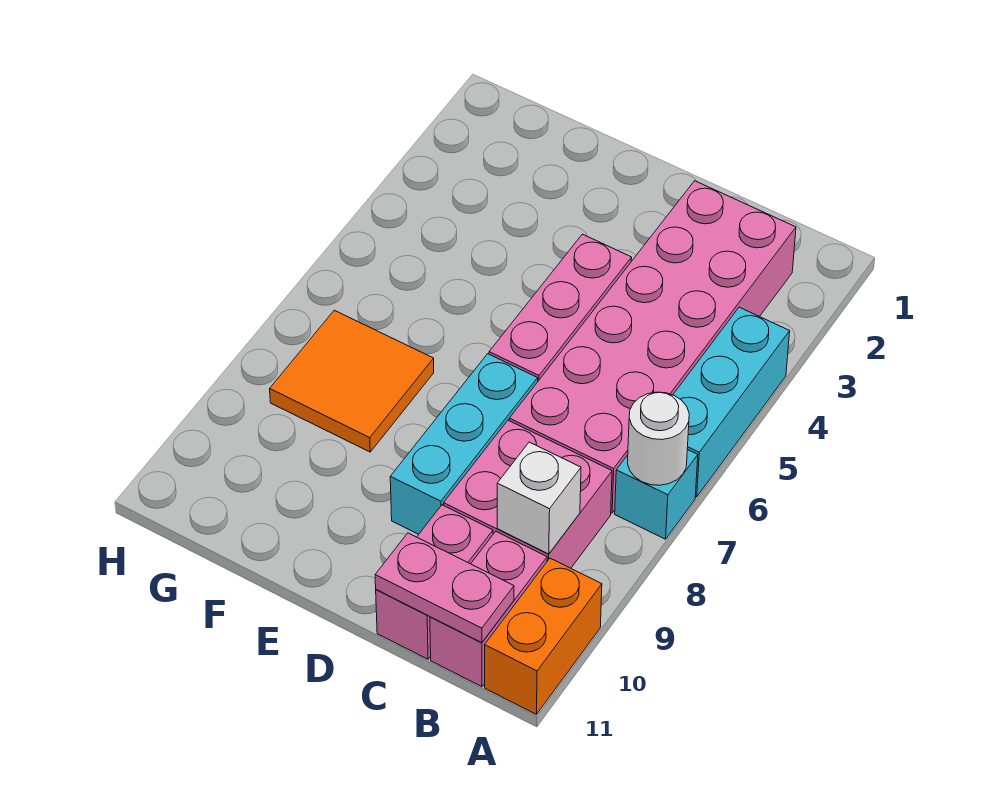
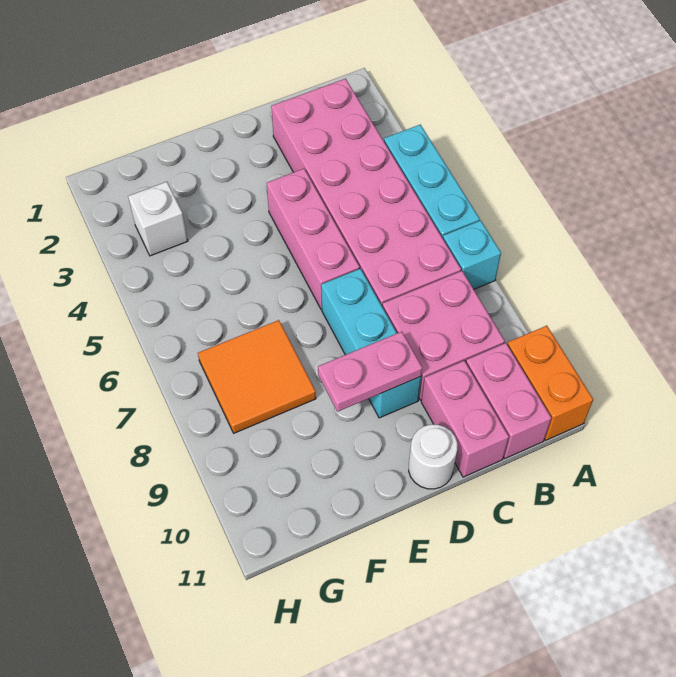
white round brick A7 level 2 -> white round brick D11 level 1
white brick B9 level 2 -> white brick G3 level 1
pink plate B11:C11 level 2 -> pink plate D9:E9 level 2

